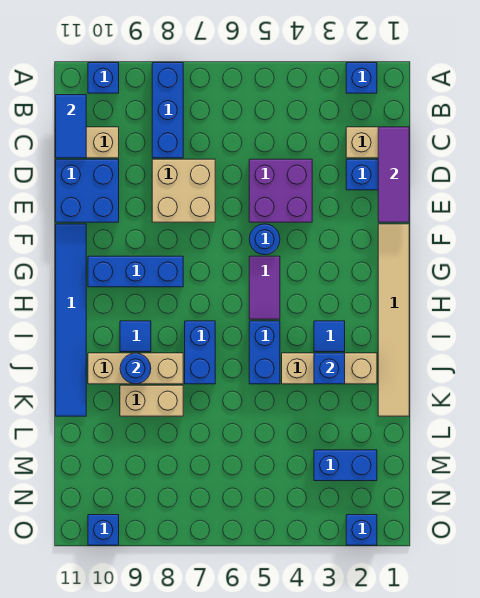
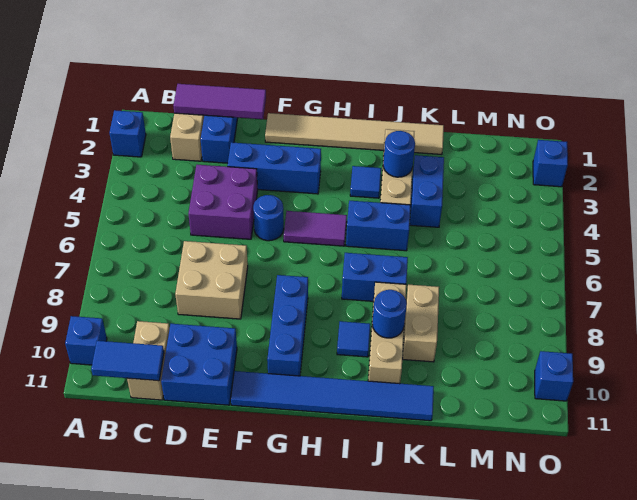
blue brick A8:C8 level 1 -> blue brick E3:G3 level 1
blue brick J3 level 2 -> blue round brick J3 level 2
blue brick M2:M3 level 1 -> blue brick K3:K4 level 1

